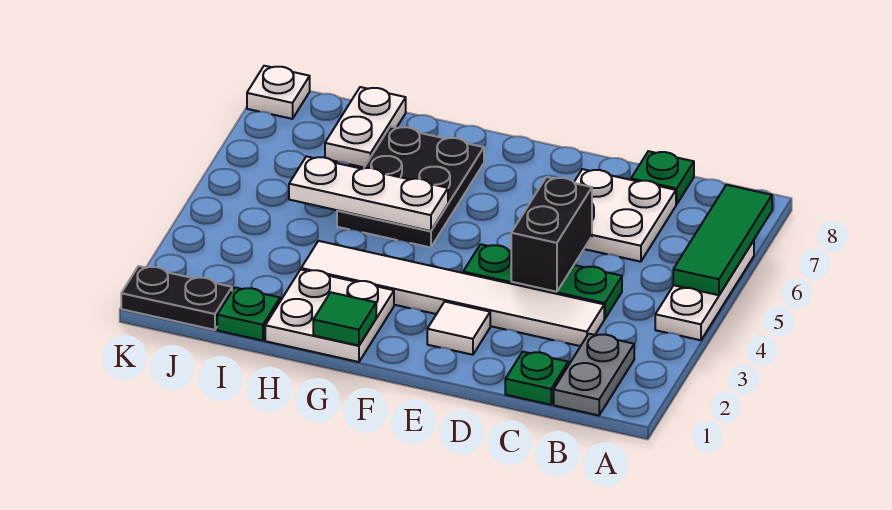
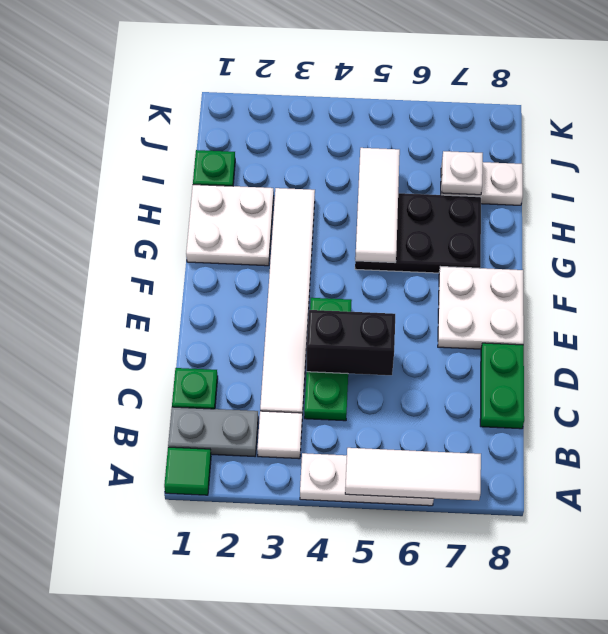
green tile A5:A7 level 2 -> white tile A5:A7 level 2
white plate C6:D7 level 1 -> white plate E7:F8 level 1
green plate C8 level 1 -> green plate C8:D8 level 1
white tile E2 level 1 -> white tile B3 level 1
green tile G1 level 2 -> green tile A1 level 1
white plate G5:I5 level 2 -> white tile G5:I5 level 2
black plate J1:K1 level 1 -> none
white plate K8 level 1 -> white plate I7 level 2

